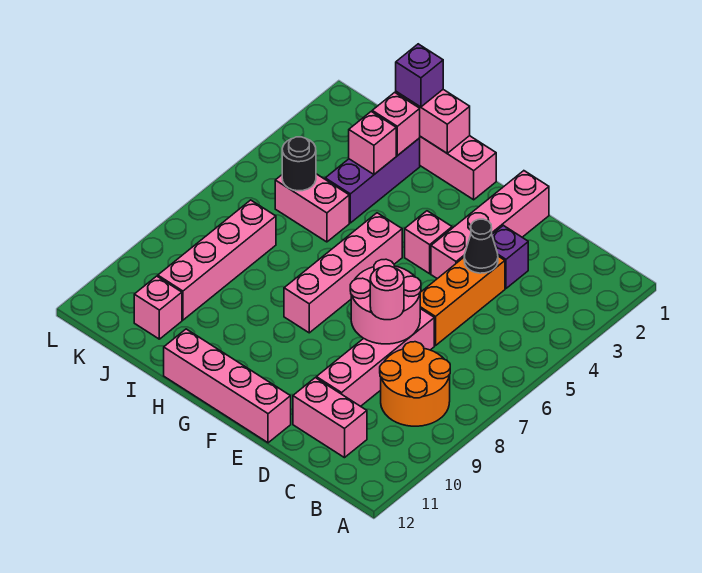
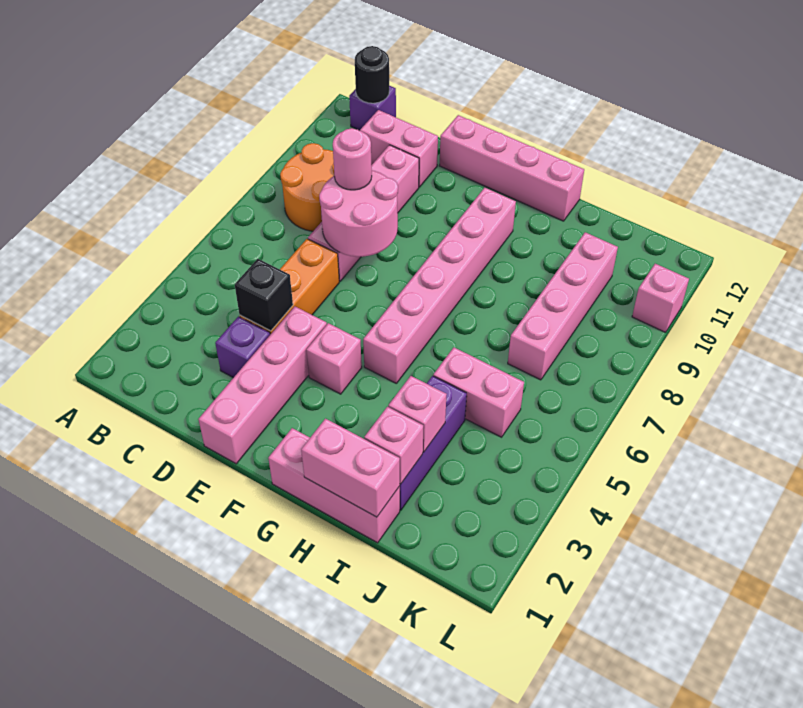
black cone D4 level 2 -> black brick D4 level 2
pink brick G5:G8 level 1 -> pink brick G5:G10 level 1
purple brick I1 level 3 -> purple brick B12 level 1
black round brick J5 level 2 -> black round brick B12 level 2
pink brick J11 level 1 -> pink brick L10 level 1

